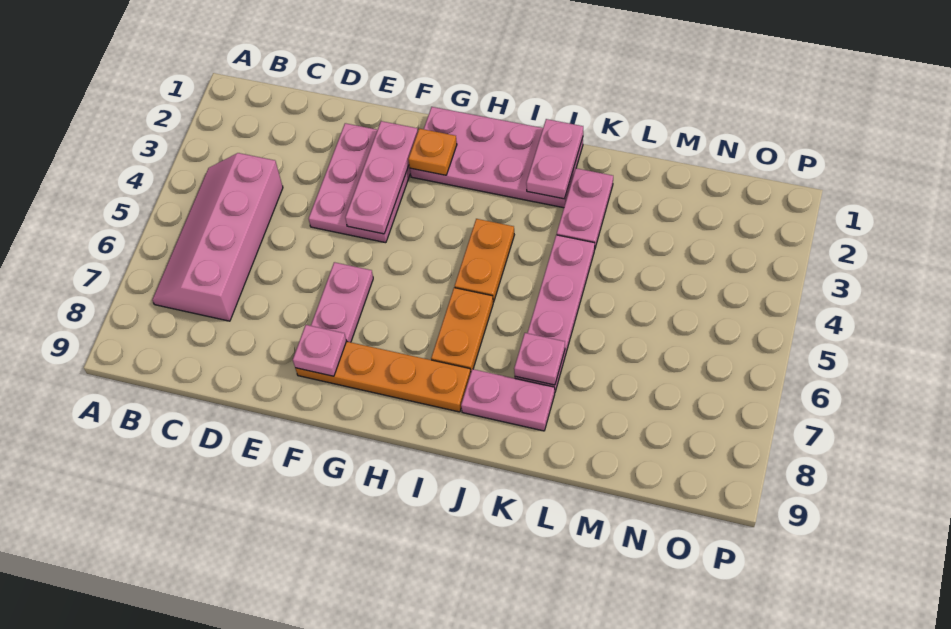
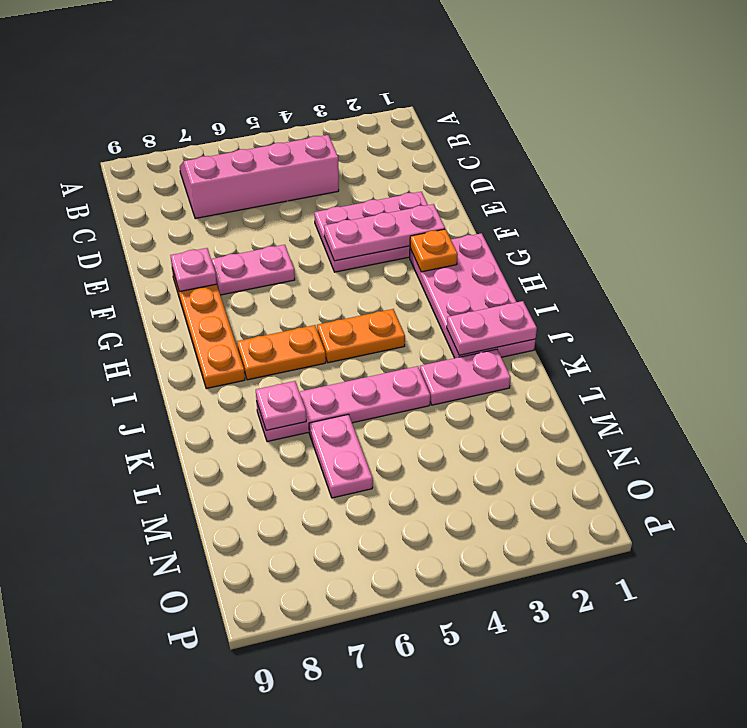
pink plate J8:K8 level 1 -> pink plate L6:M6 level 1

